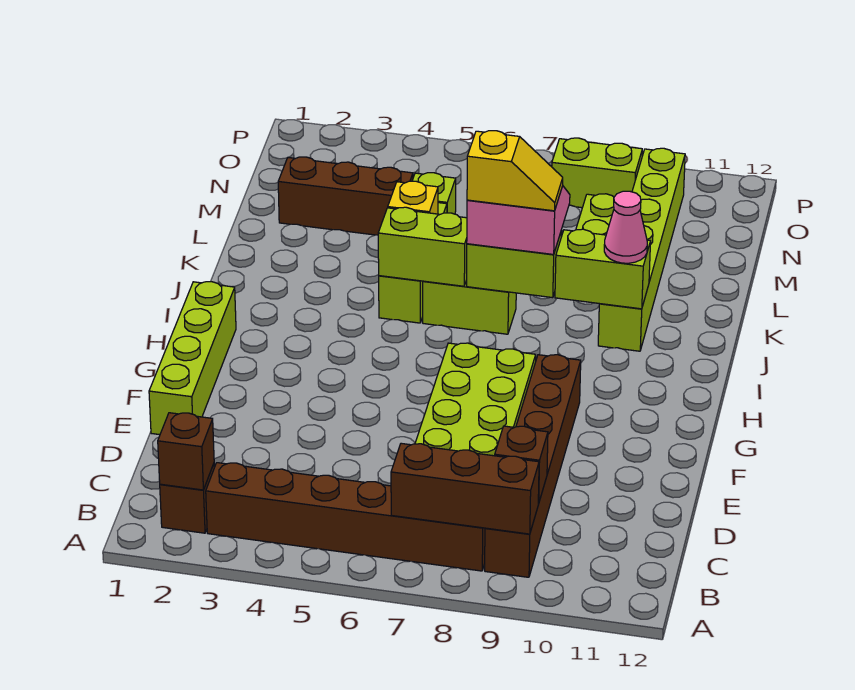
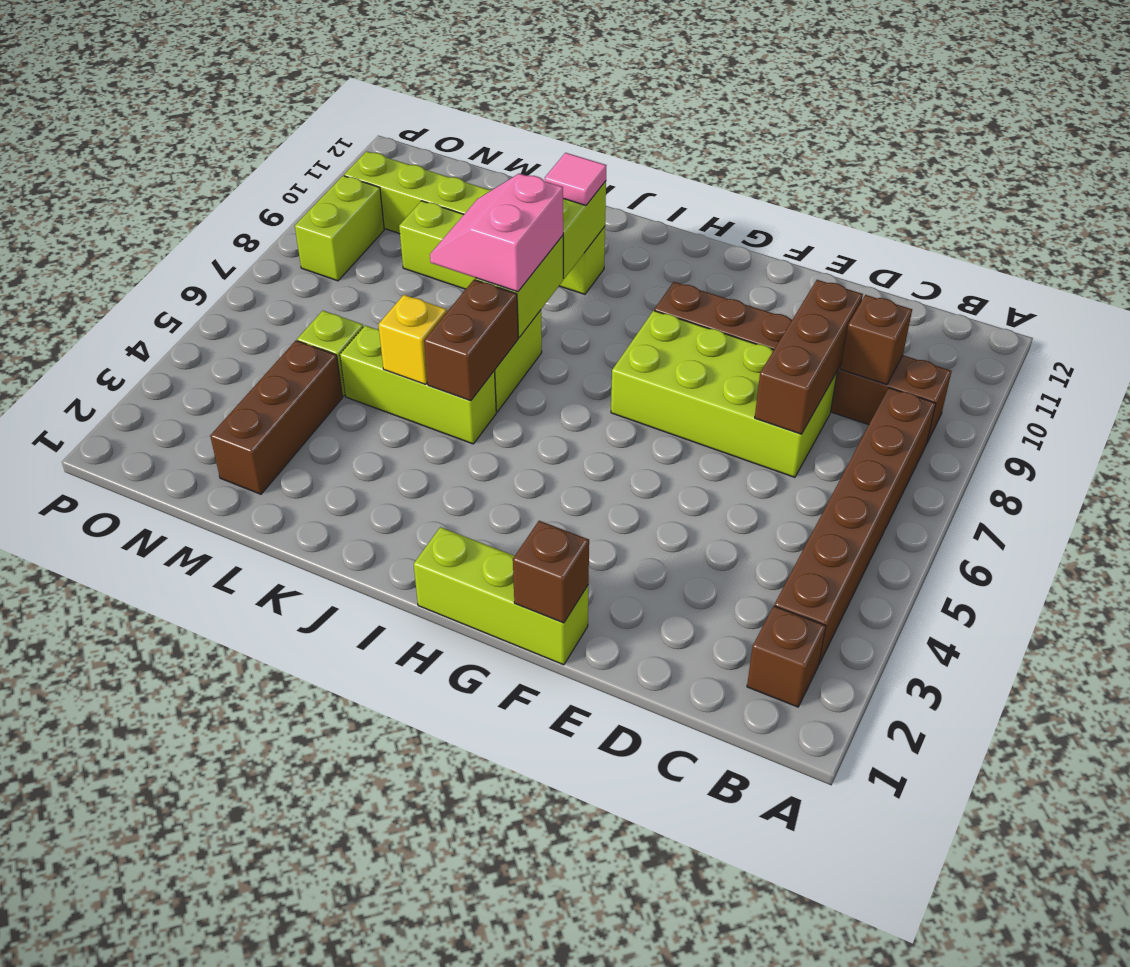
brown brick B2 level 2 -> brown brick F1 level 2
brown brick B7:B9 level 2 -> brown brick D7:D9 level 2
lime brick E1:H1 level 1 -> lime brick F1:H1 level 1
lime brick J5:J6 level 2 -> brown brick J5:J6 level 2
yellow slope J7:J8 level 4 top 7 -> none
pink cone J10 level 3 -> pink tile J10 level 3

